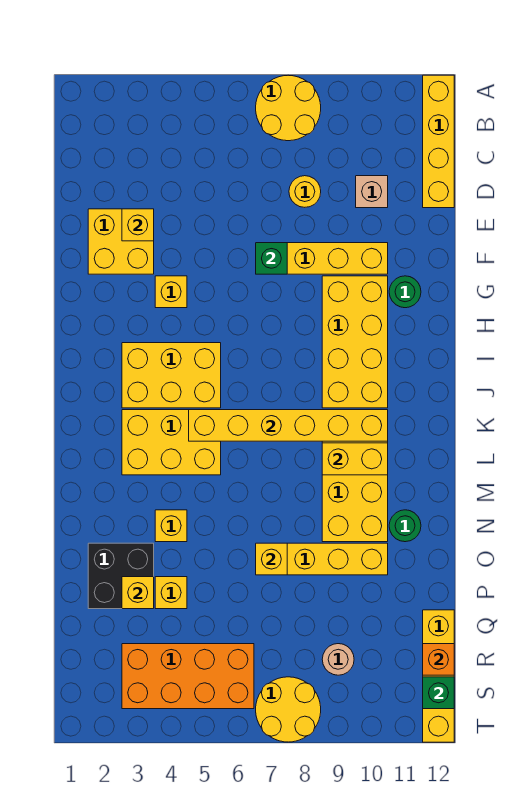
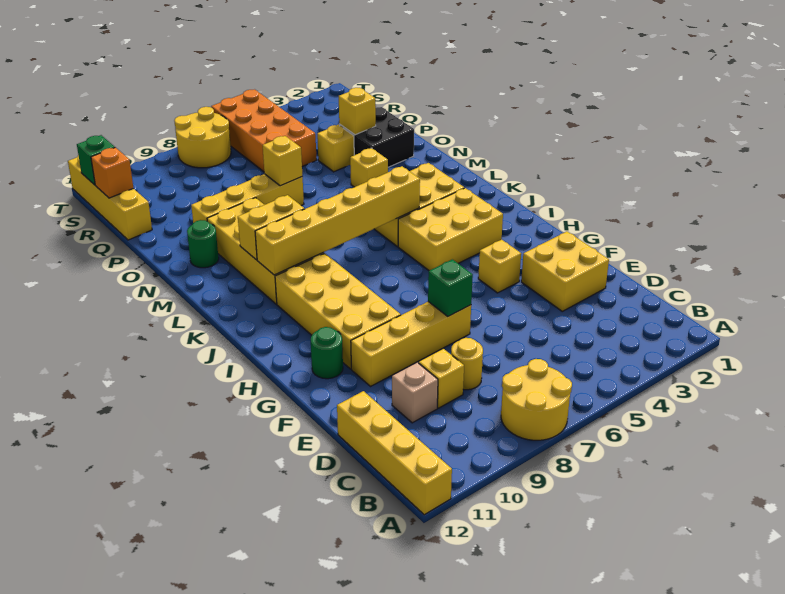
yellow brick E3 level 2 -> yellow brick D9 level 1
orange brick R3:S6 level 1 -> orange brick Q5:T6 level 1
tan round brick R9 level 1 -> none

